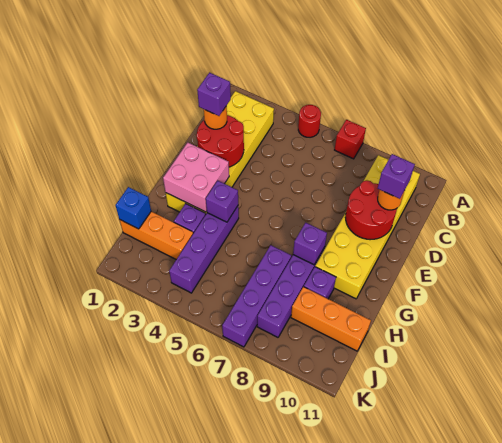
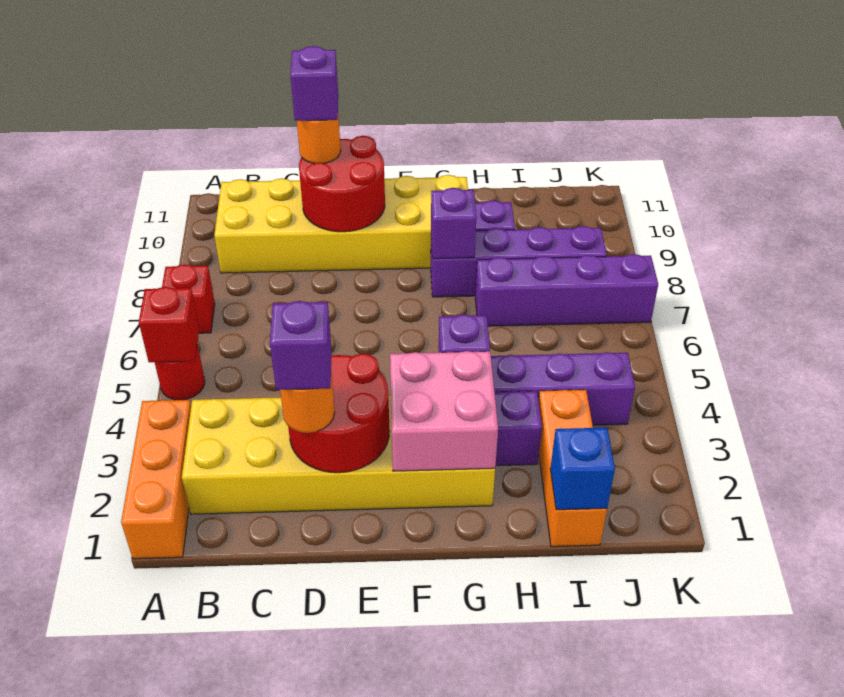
none -> red brick A5 level 2
orange brick I9:I11 level 1 -> orange brick A1:A3 level 1

